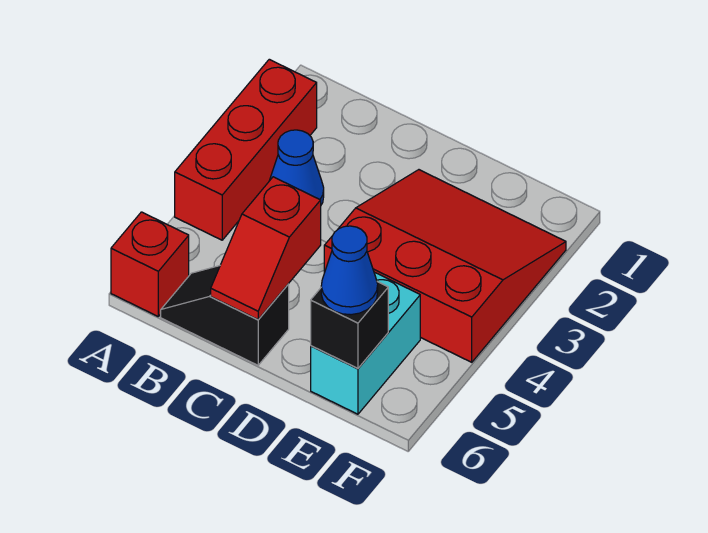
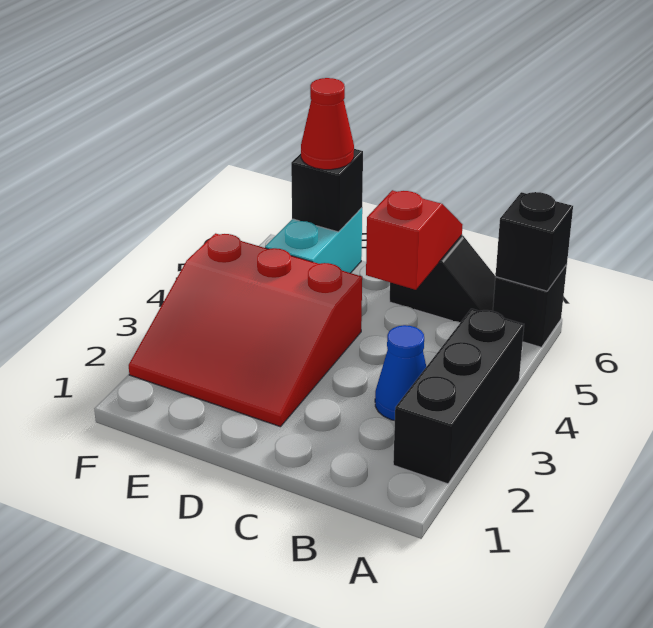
red brick A2:A4 level 1 -> black brick A2:A4 level 1
red brick A6 level 1 -> black brick A6 level 1
none -> black brick A6 level 2
blue cone E6 level 3 -> red cone E6 level 3

